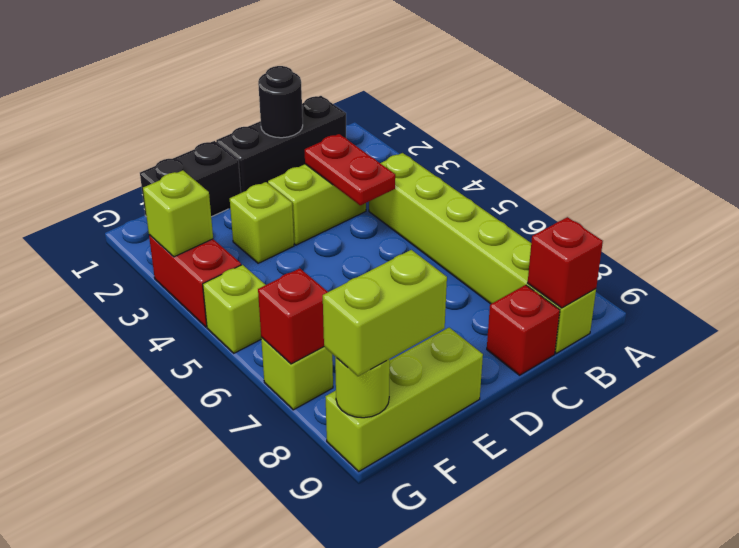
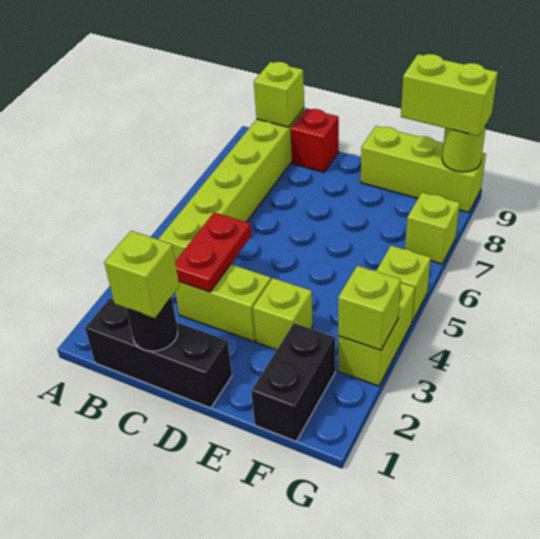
red brick B9 level 2 -> lime brick B9 level 2
none -> lime brick C1 level 3
black brick E1:F1 level 1 -> black brick F1:F2 level 1
red brick G3:G4 level 1 -> lime brick G3:G4 level 1
red brick G7 level 2 -> none

